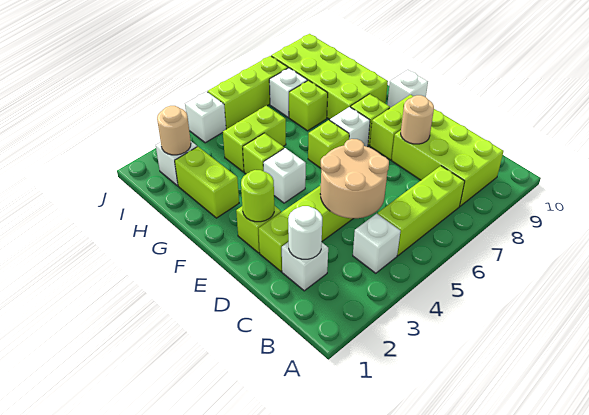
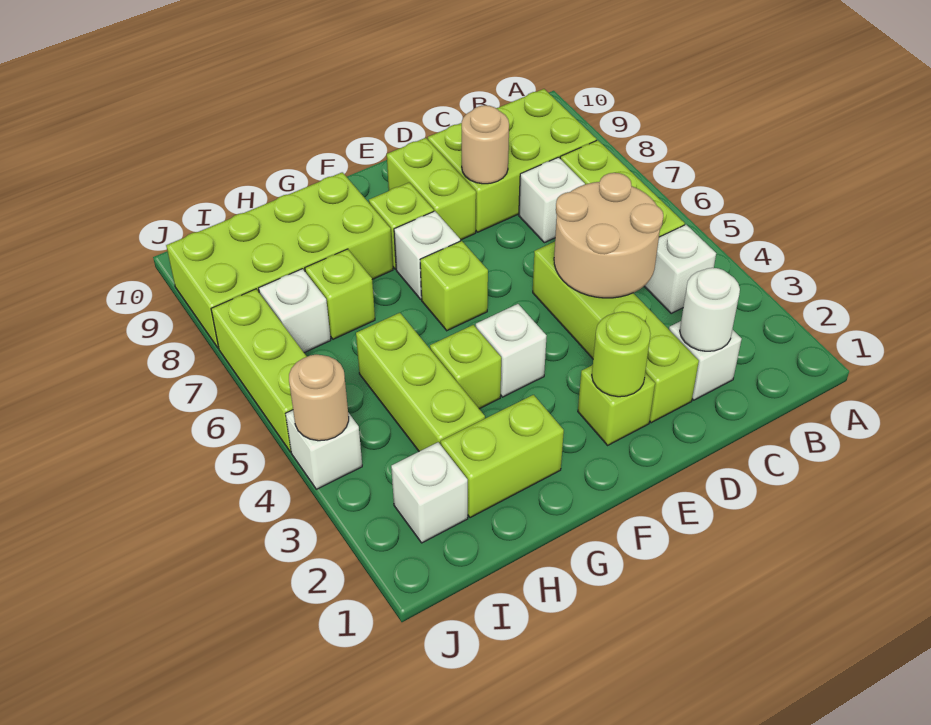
white brick F10 level 1 -> white brick C7 level 1
lime brick H4:H5 level 1 -> lime brick H3:H5 level 1
tan round brick I2 level 2 -> tan round brick J4 level 2

